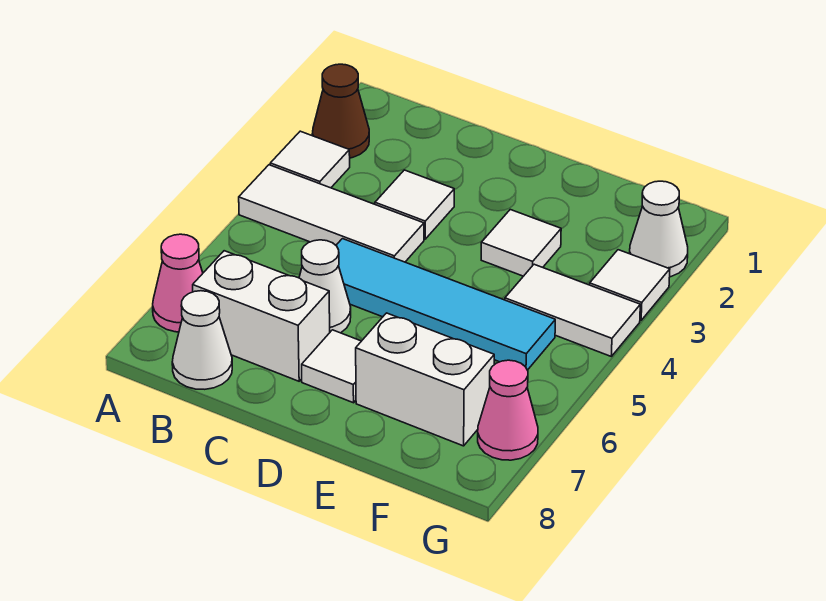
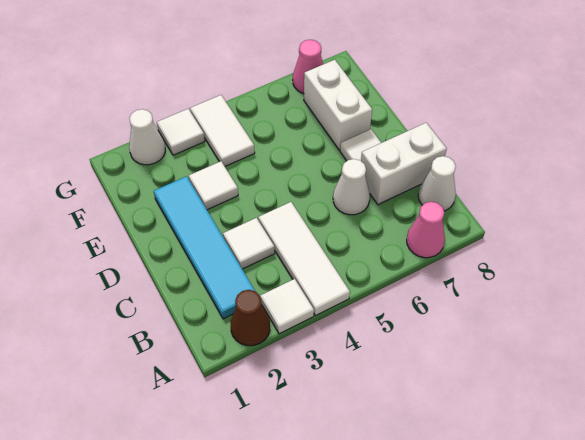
white brick B7:C7 level 1 -> white brick C7:C8 level 1
cyan tile C5:F5 level 1 -> cyan tile B2:E2 level 1

